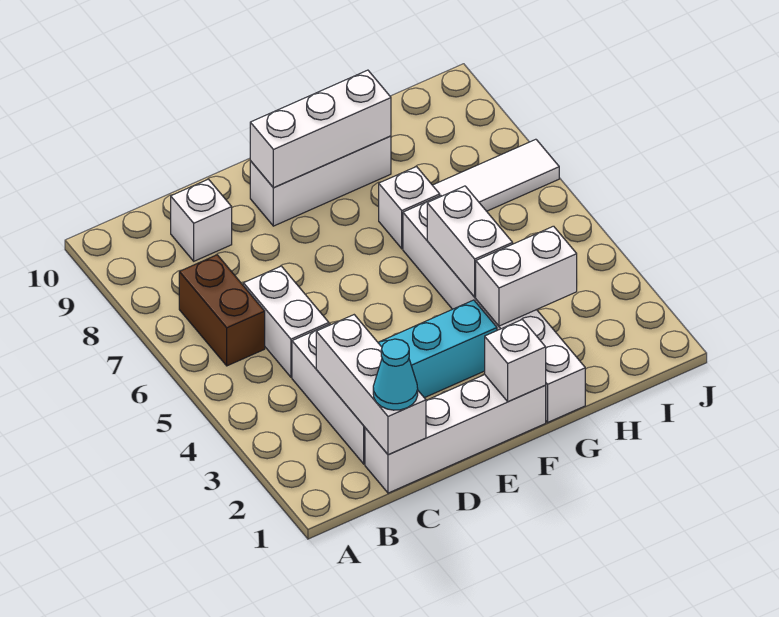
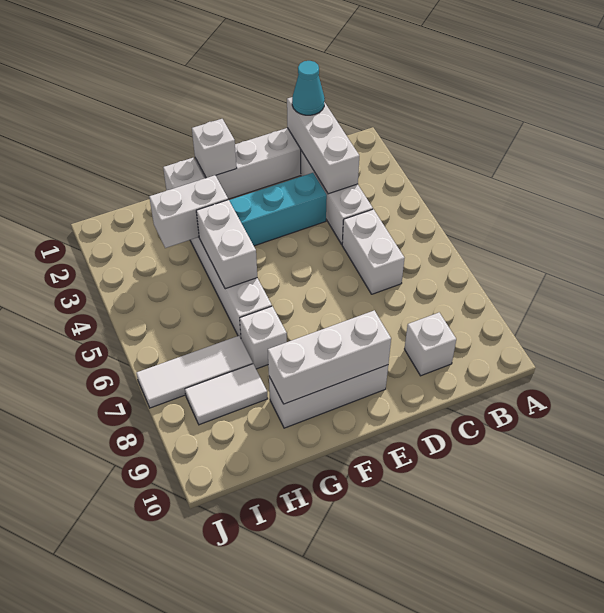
brown brick B6:B7 level 1 -> none
none -> white tile H8:I8 level 1

